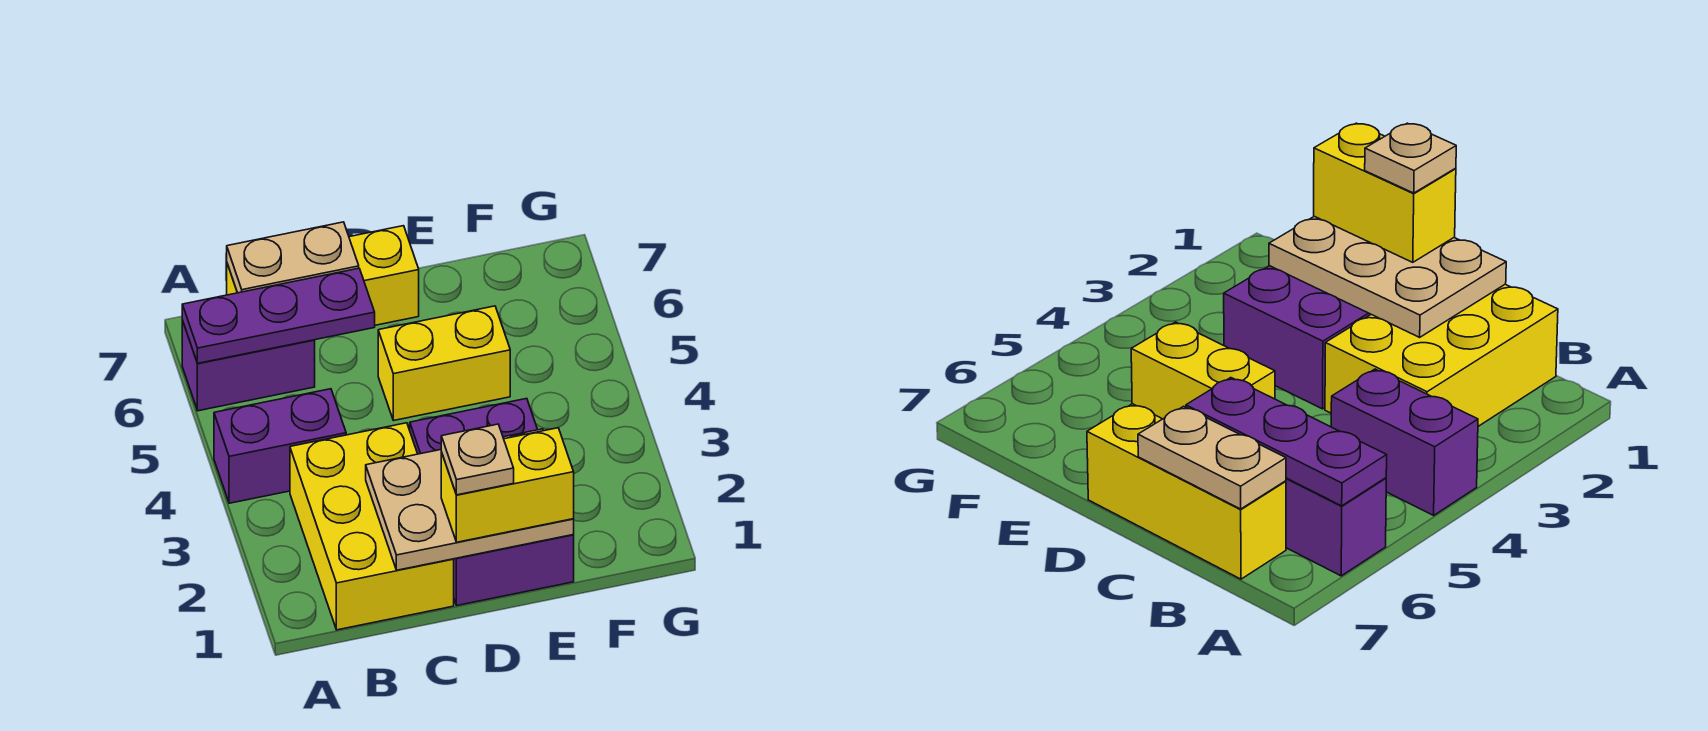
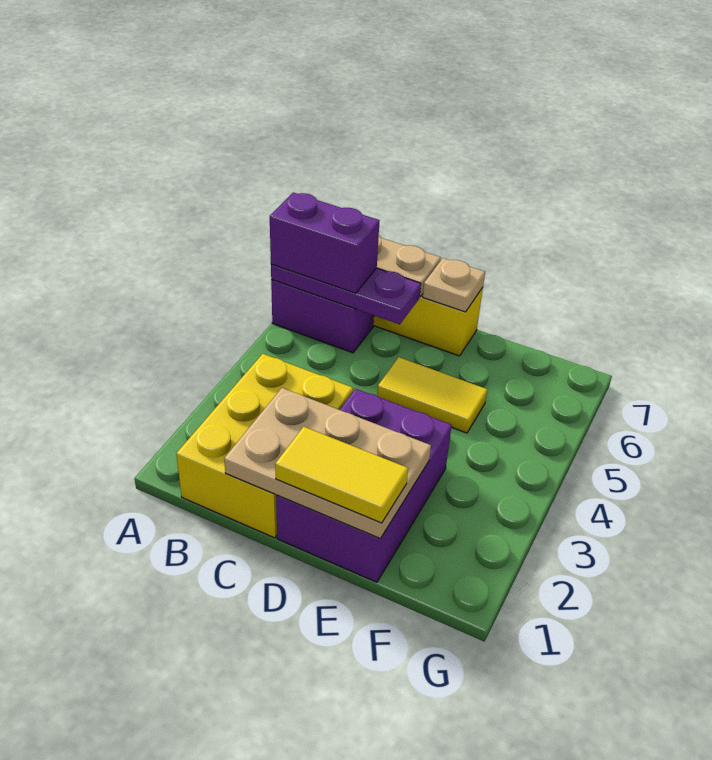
purple brick A4:B4 level 1 -> purple brick A6:B6 level 3
yellow brick D1:E1 level 3 -> yellow tile D1:E1 level 3
tan plate D1 level 4 -> tan plate D7 level 2
yellow brick D5:E5 level 1 -> yellow tile D5:E5 level 1

